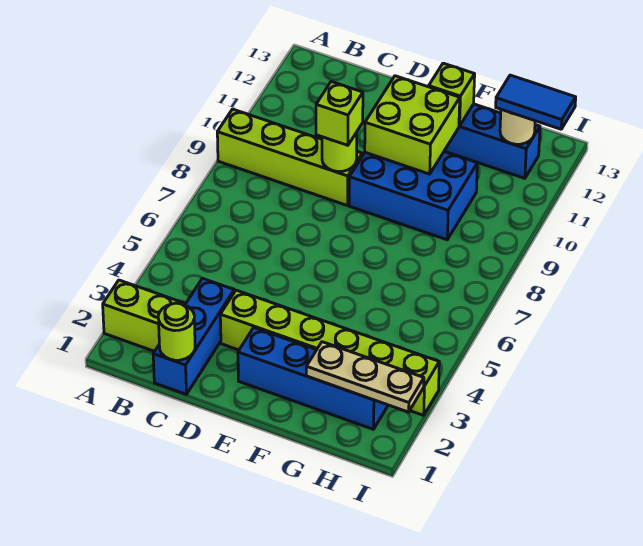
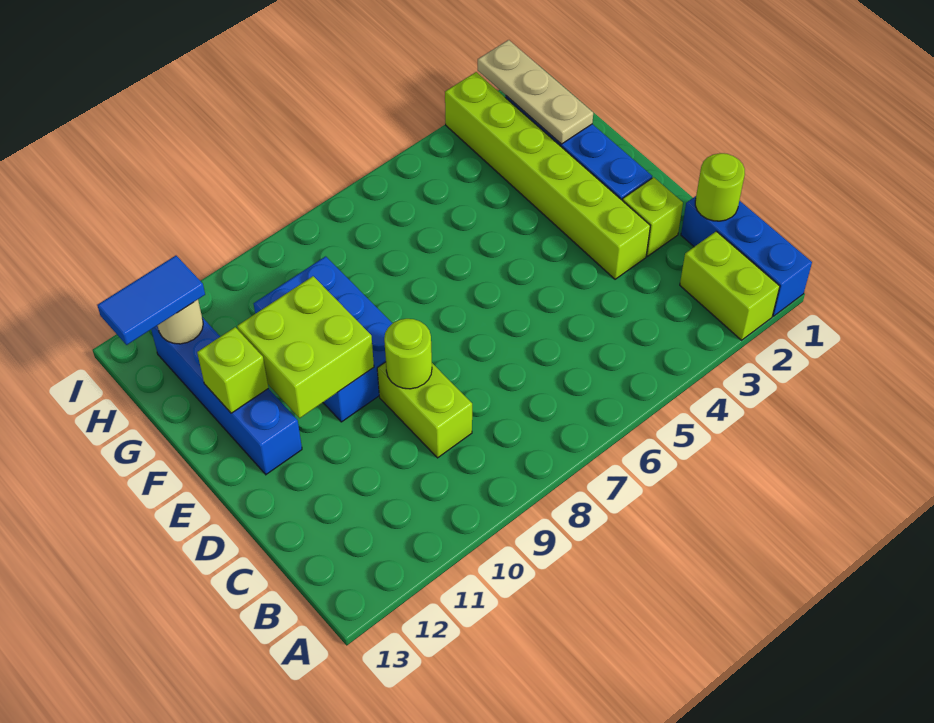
lime brick A9:D9 level 1 -> lime brick C9:D9 level 1
blue brick C1:C3 level 1 -> blue brick A1:C1 level 1
lime brick D9 level 3 -> lime brick D2 level 1
blue tile H12:I12 level 3 -> blue tile H12:H13 level 3

